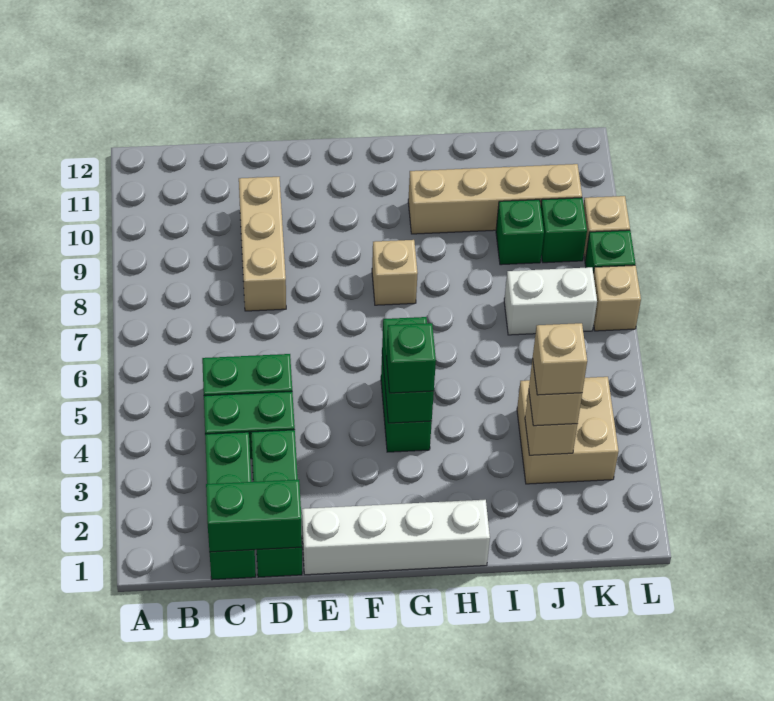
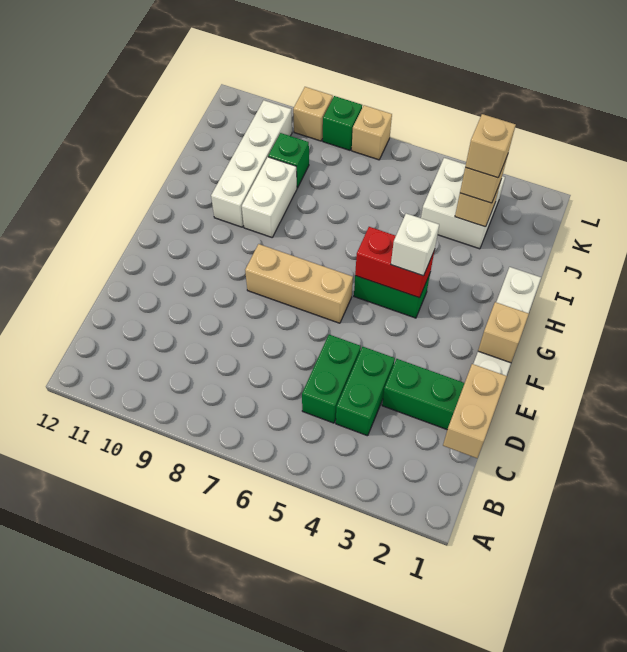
green brick C1:C3 level 1 -> none
green brick C1:D1 level 2 -> tan brick C1:D1 level 2
tan brick D8:D10 level 1 -> tan brick F6:F8 level 1
green brick G4:G5 level 2 -> red brick G4:G5 level 2
green brick G4 level 3 -> white brick G4 level 3
tan brick G8 level 1 -> tan brick F1 level 2
tan brick H10:K10 level 1 -> white brick H10:K10 level 1
tan brick J3:K4 level 1 -> white brick J3:K4 level 1
white brick J7:K7 level 1 -> white brick H9:I9 level 1
green brick K9 level 1 -> none

